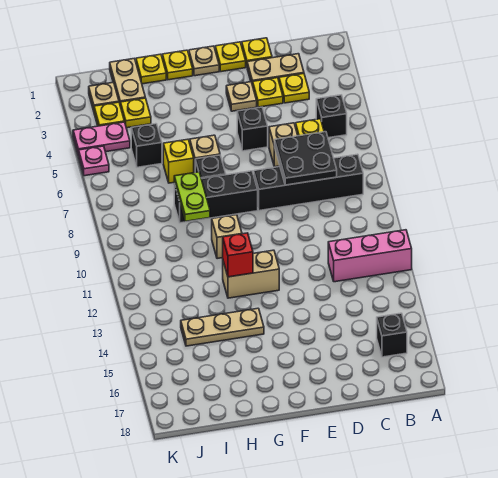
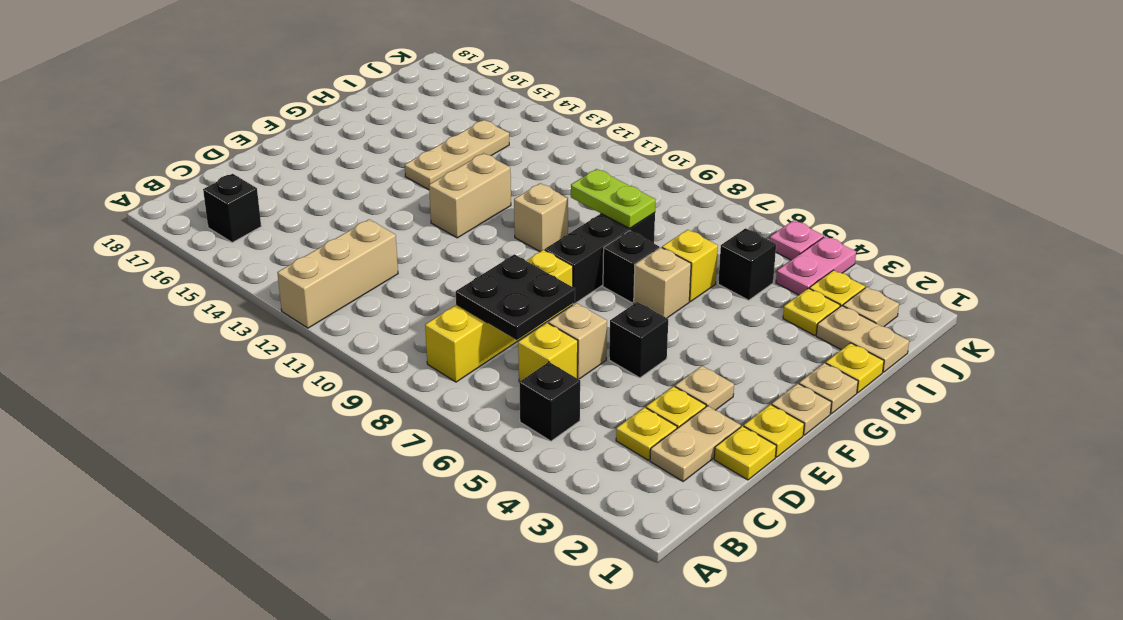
pink brick A12:C12 level 1 -> tan brick A12:C12 level 1
black brick B8:E8 level 1 -> yellow brick B8:E8 level 1
yellow plate G1 level 1 -> tan plate G1 level 1
red brick G12 level 2 -> none

